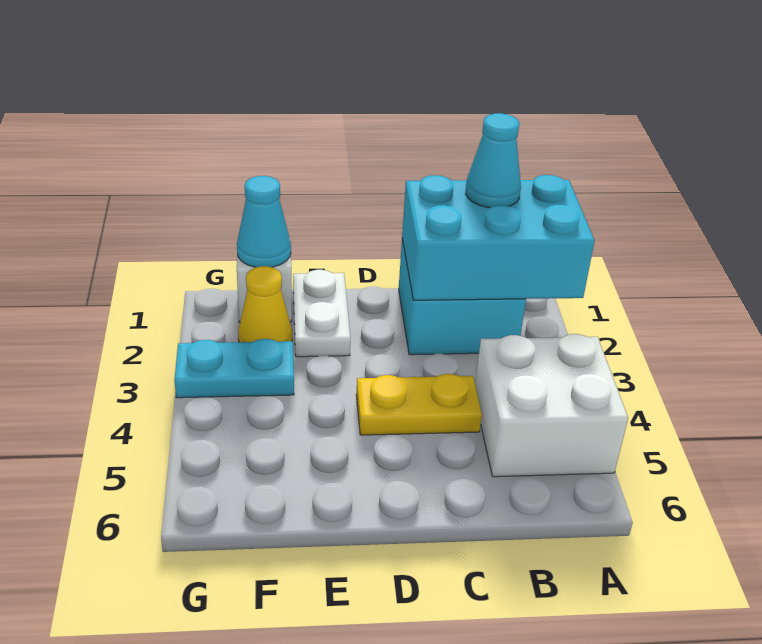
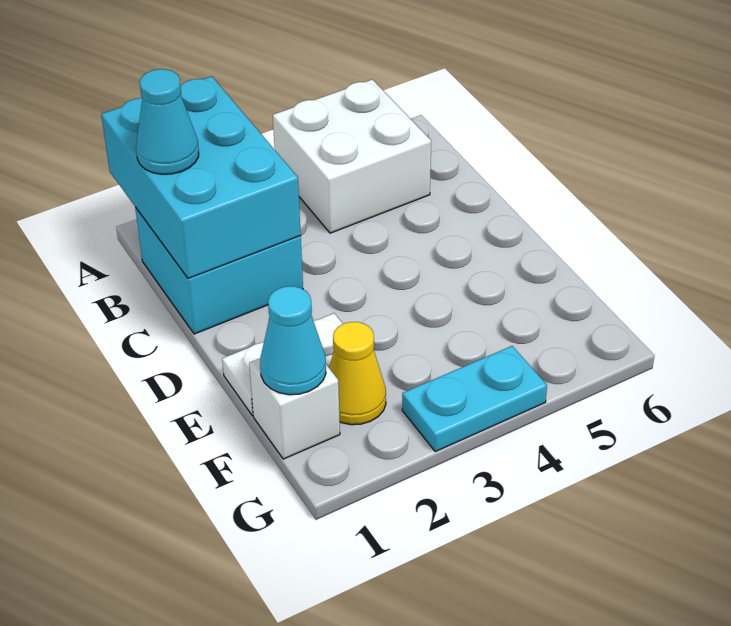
yellow plate C4:D4 level 1 -> none
cyan plate F3:G3 level 1 -> cyan plate G3:G4 level 1

